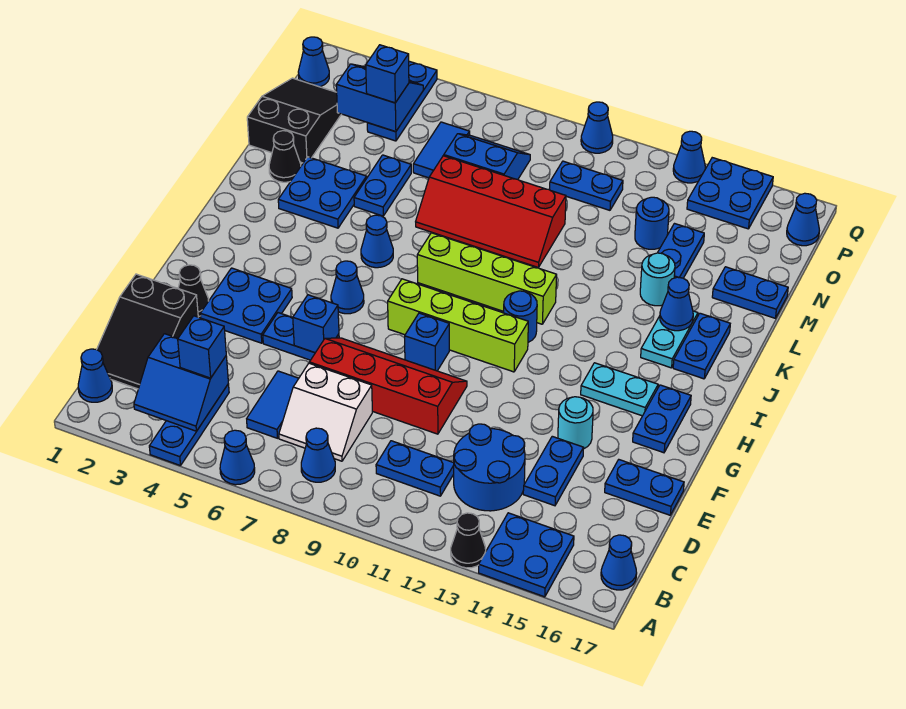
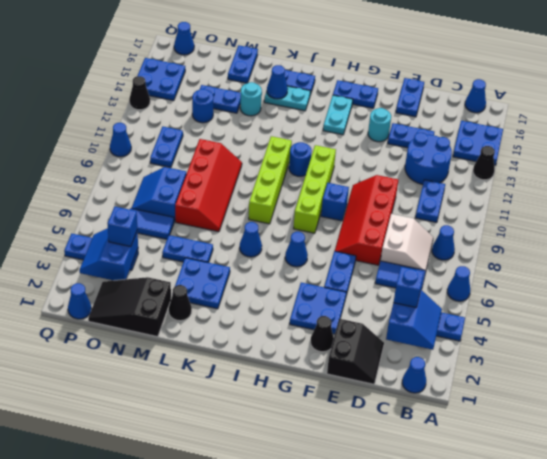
black slope C1:E2 level 1 top E -> black slope D1:E2 level 1 top E
blue brick F6 level 2 -> none
blue cone Q13 level 1 -> black cone Q13 level 1

